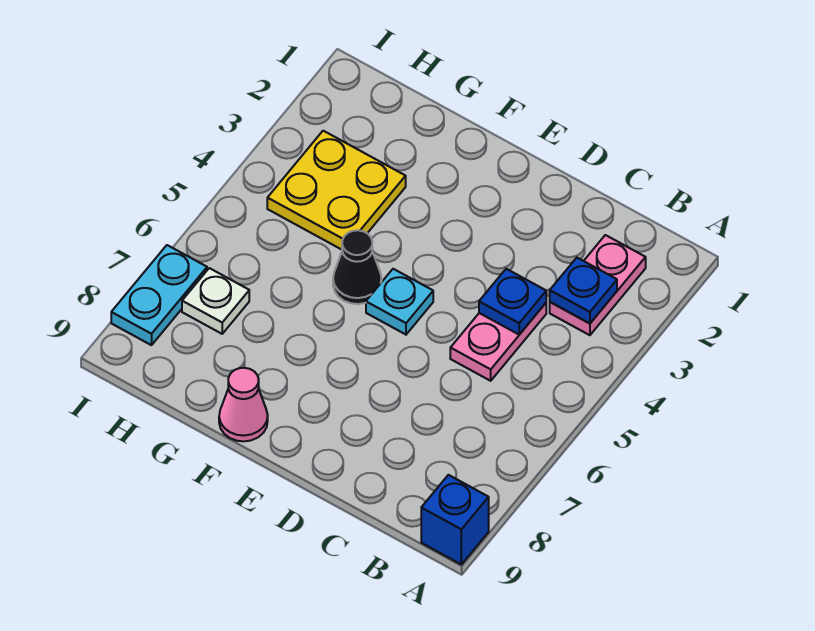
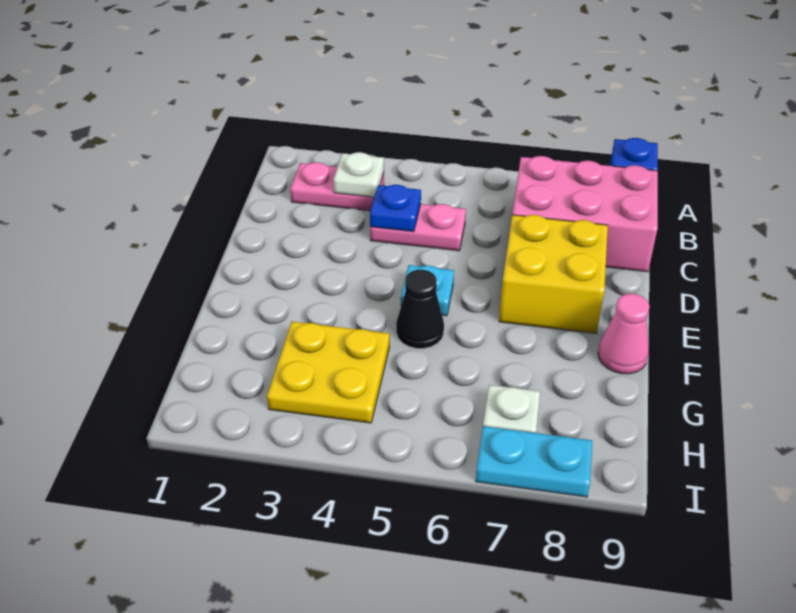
blue plate B3 level 2 -> white plate B3 level 2
none -> pink brick B7:C9 level 1
none -> yellow brick D7:E8 level 1

